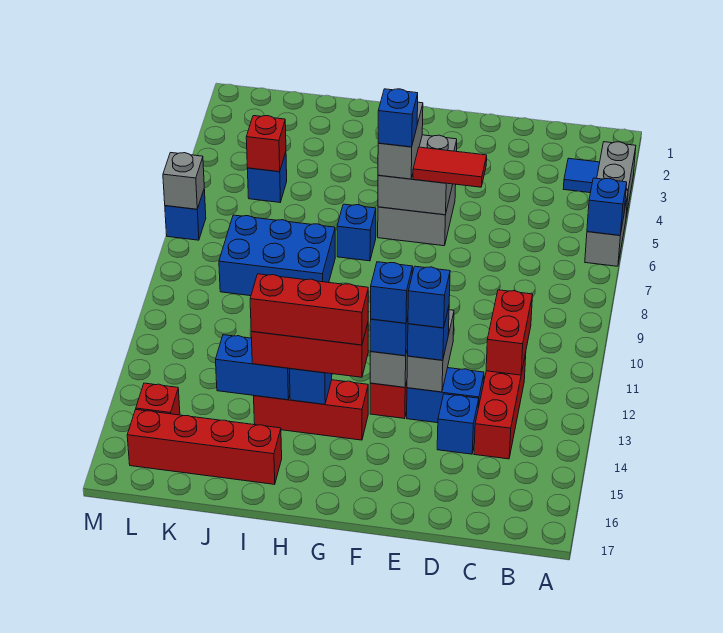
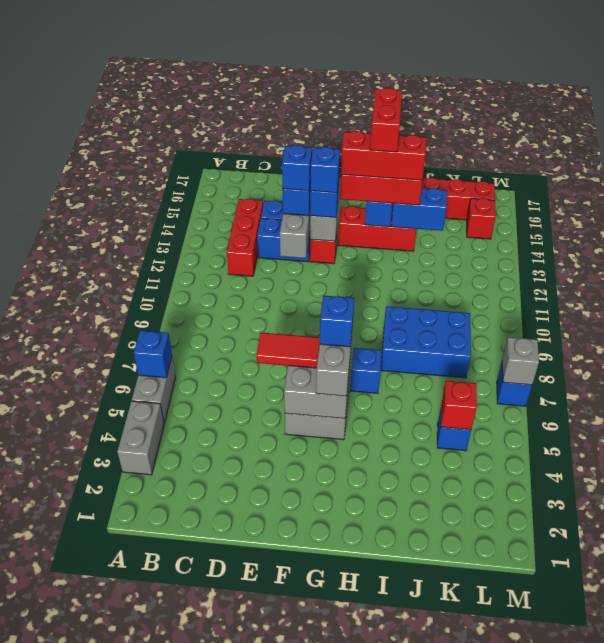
blue tile B3 level 1 -> none
red brick C11:C12 level 2 -> red brick H14:H15 level 5

